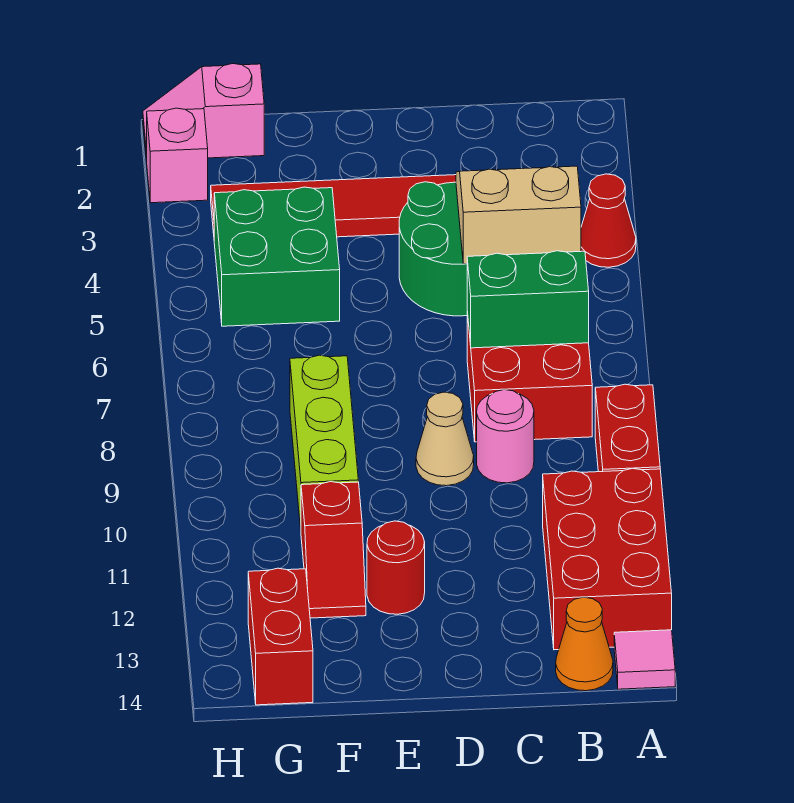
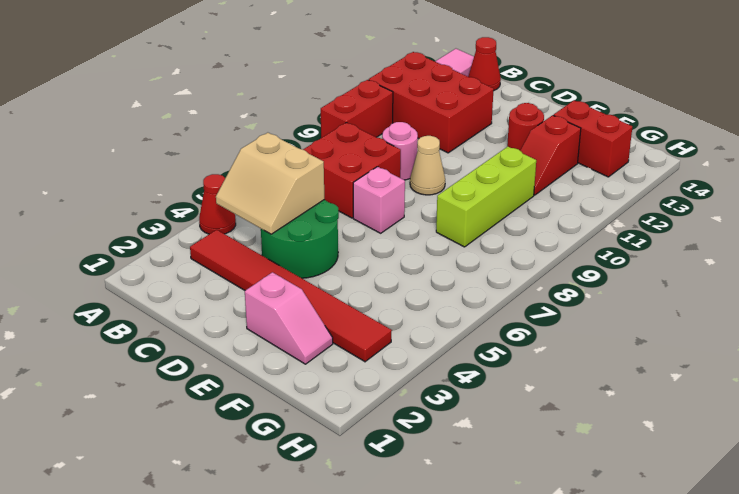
red brick A11:B13 level 1 -> red brick A11:C12 level 1
green brick B7:C7 level 2 -> none
orange cone B14 level 1 -> red cone B14 level 1
green brick F4:G5 level 1 -> none
red slope F11:F12 level 1 top 11 -> red slope F11:F12 level 1 top 12
pink slope G1:H1 level 1 top G -> pink slope E2:F2 level 1 top E
red brick G13:G14 level 1 -> red brick F13:G13 level 1
pink brick H2 level 1 -> pink brick D7 level 1

